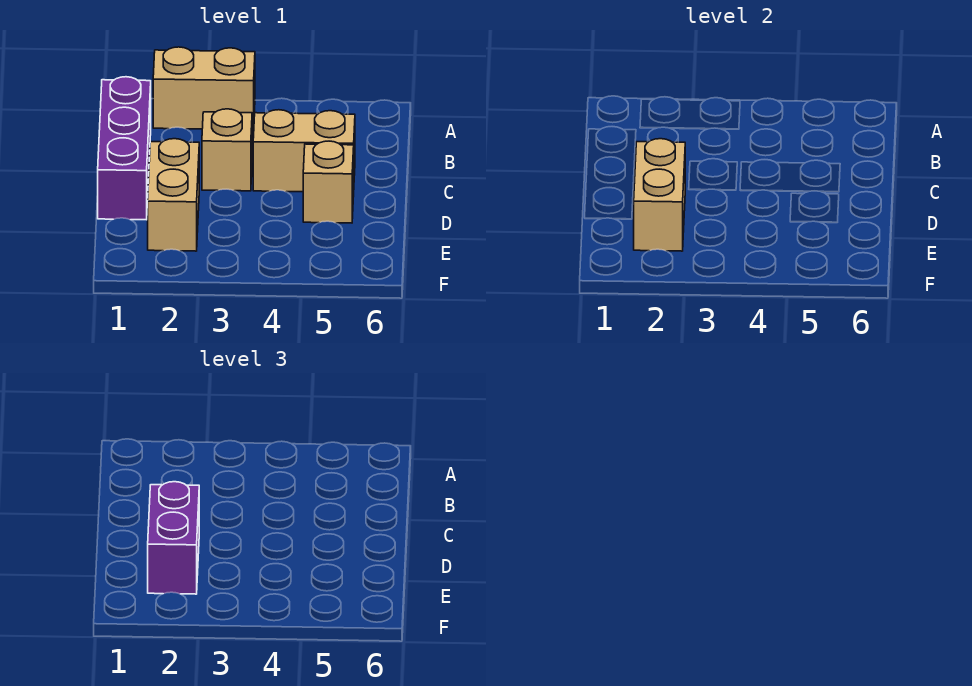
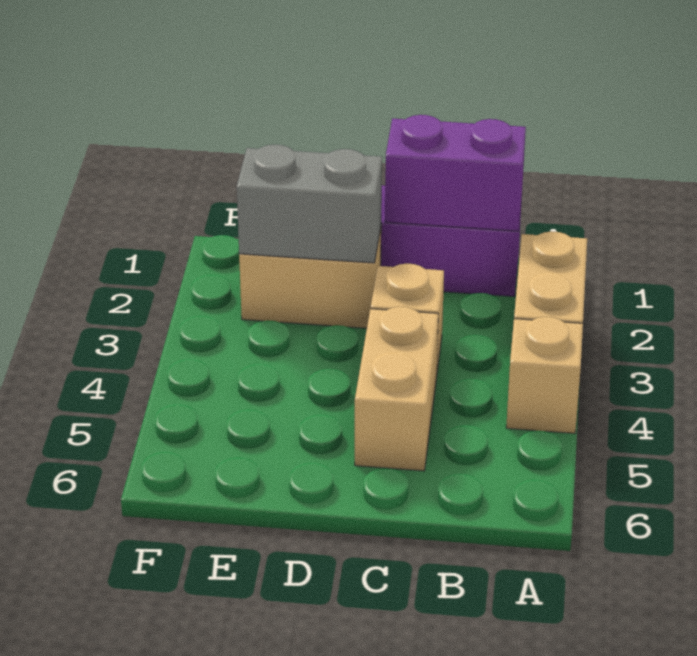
tan brick D2:E2 level 2 -> grey brick D2:E2 level 2
purple brick D2:E2 level 3 -> purple brick B1:C1 level 2
tan brick D5 level 1 -> tan brick A4 level 1

